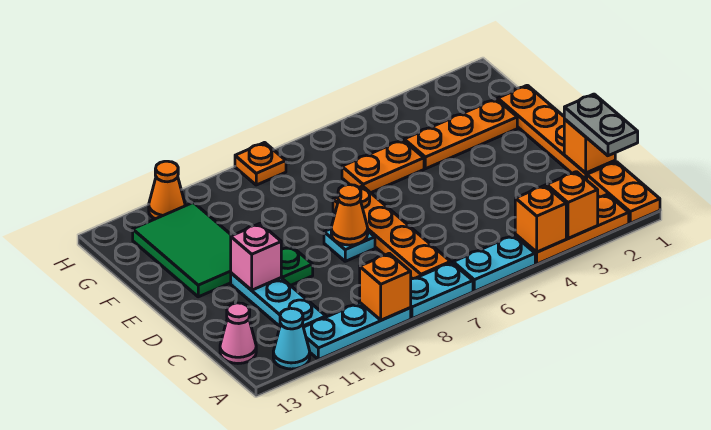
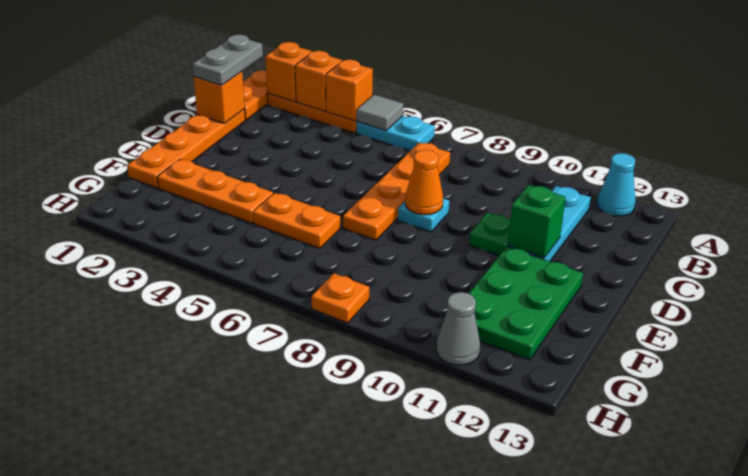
none -> grey tile A5 level 2
cyan plate A7:A8 level 1 -> none
cyan plate A9:A11 level 1 -> none
orange brick A9 level 2 -> orange brick A2 level 2
pink cone B13 level 1 -> none
pink brick D11 level 2 -> green brick D11 level 2
green tile E11:G12 level 1 -> green plate E11:G12 level 1
orange cone H11 level 1 -> grey cone H11 level 1

